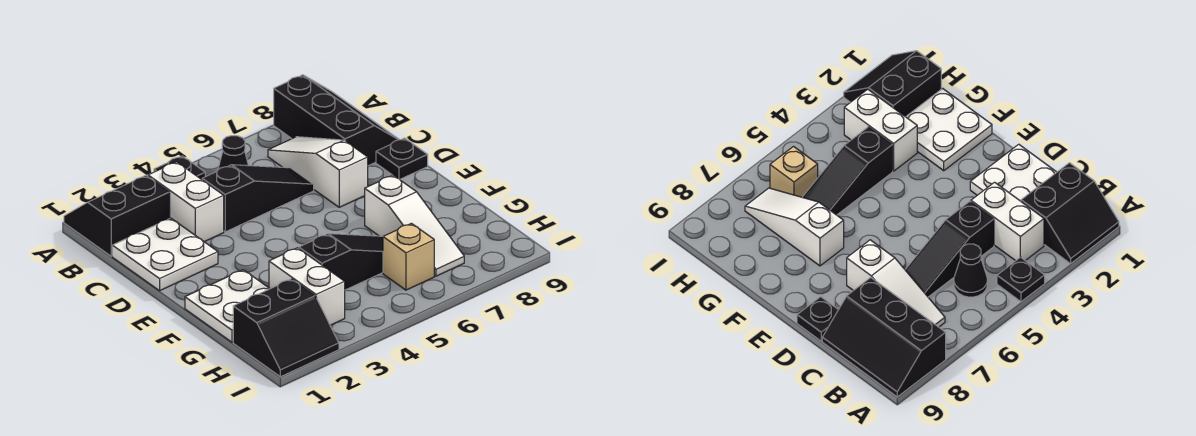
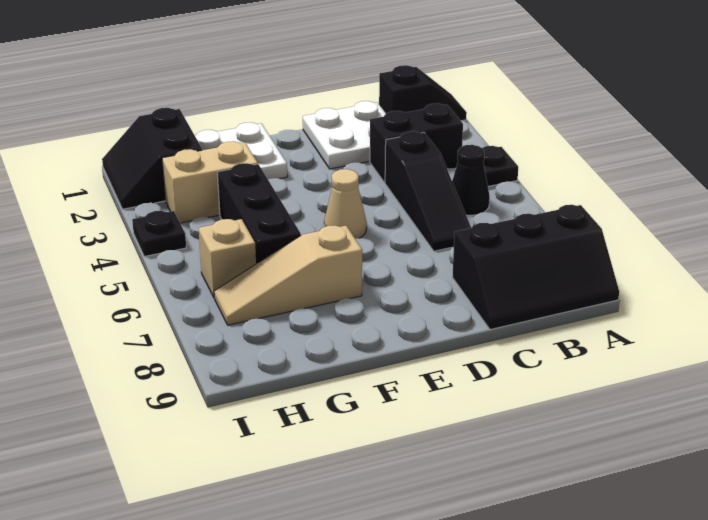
black slope A1:B2 level 1 top B -> black slope A1:B1 level 1 top B
white brick B3:C3 level 1 -> black brick B3:C3 level 1
white slope B7:D7 level 1 top D -> none
black plate D9 level 1 -> black plate I4 level 1
none -> tan cone E5 level 1
white slope F7:H7 level 1 top F -> tan slope F7:H7 level 1 top F
white brick G3:H3 level 1 -> tan brick G3:H3 level 1
black slope G4:G6 level 1 top 4 -> black brick G4:G6 level 1

